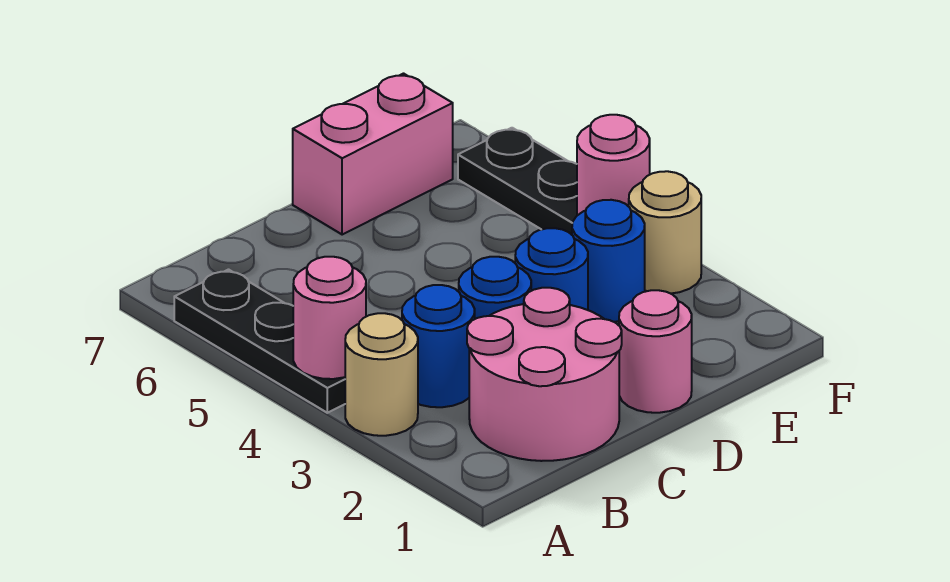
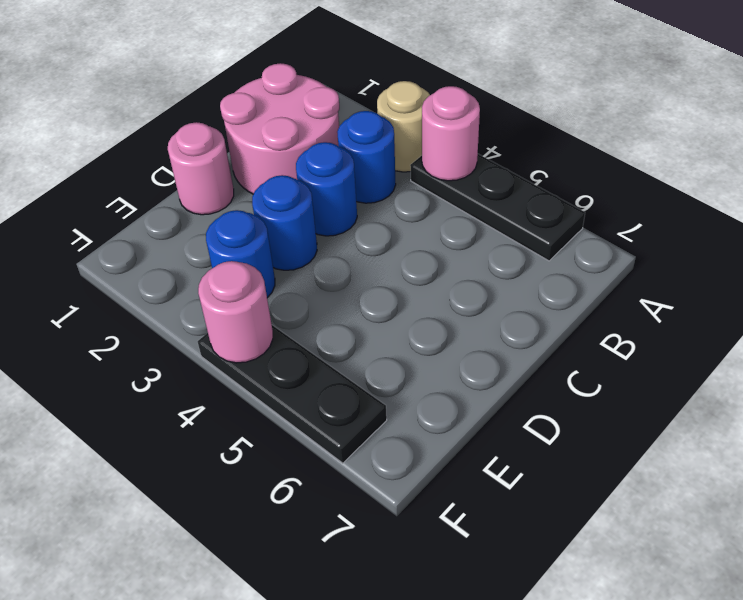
pink brick D7:E7 level 1 -> none
tan round brick F3 level 1 -> none

